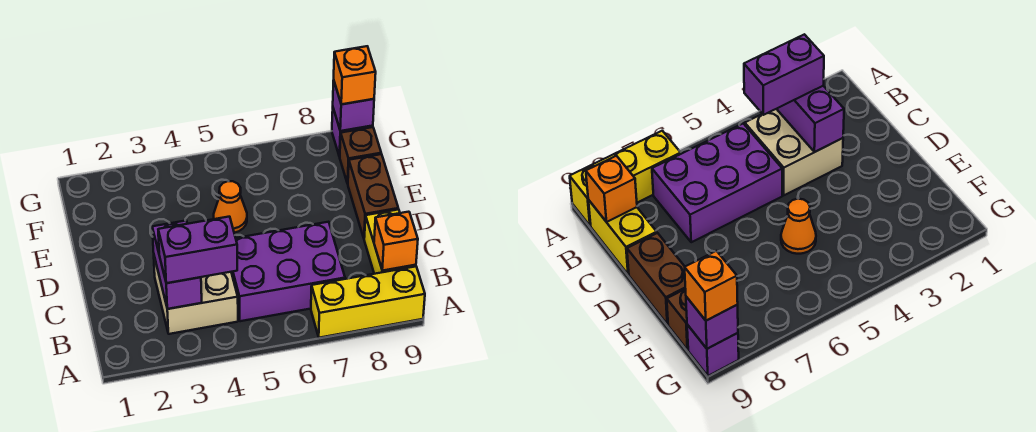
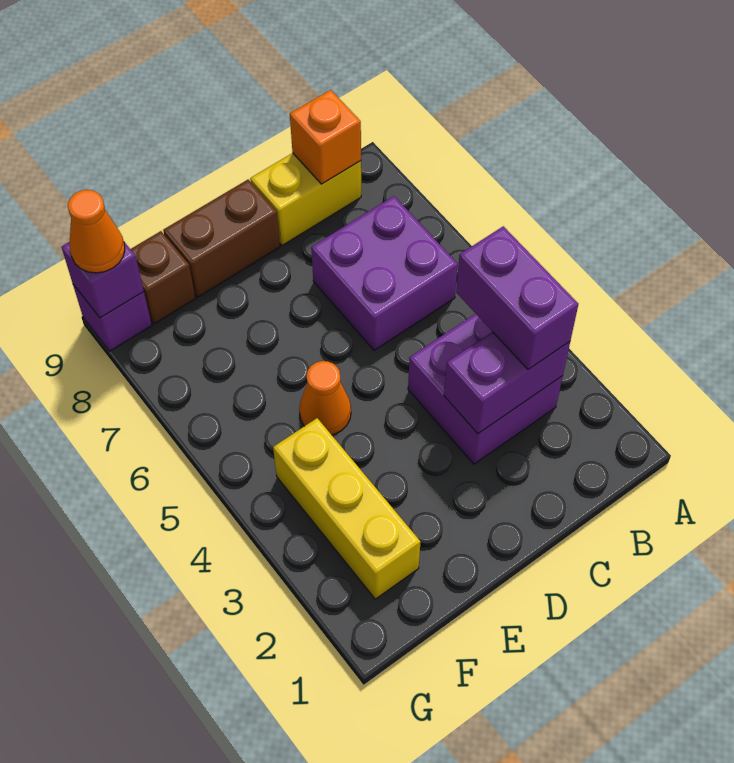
yellow brick A7:A9 level 1 -> yellow brick F2:F4 level 1
tan brick B3:C4 level 1 -> purple brick B3:C4 level 1
purple brick B5:C7 level 1 -> purple brick B6:C7 level 1
orange brick G9 level 3 -> orange cone G9 level 3

